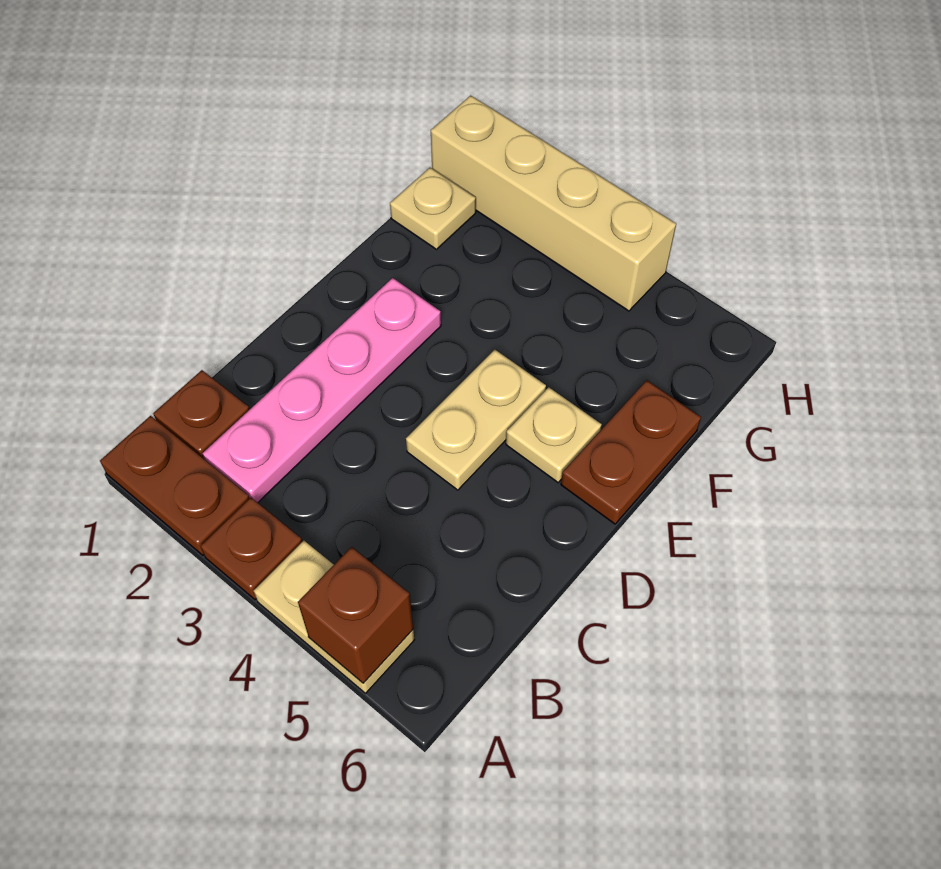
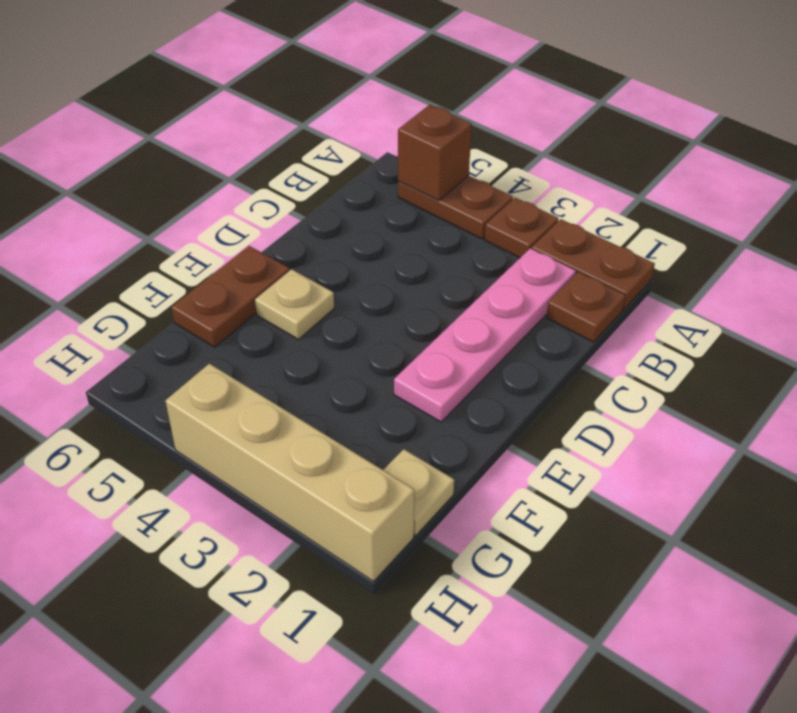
tan plate A4:A5 level 1 -> brown plate A4:A5 level 1
tan plate D4:E4 level 1 -> none

